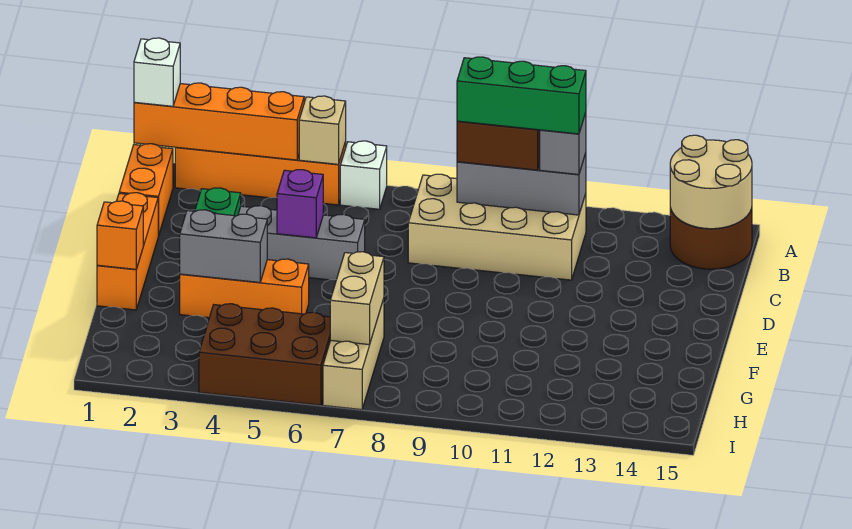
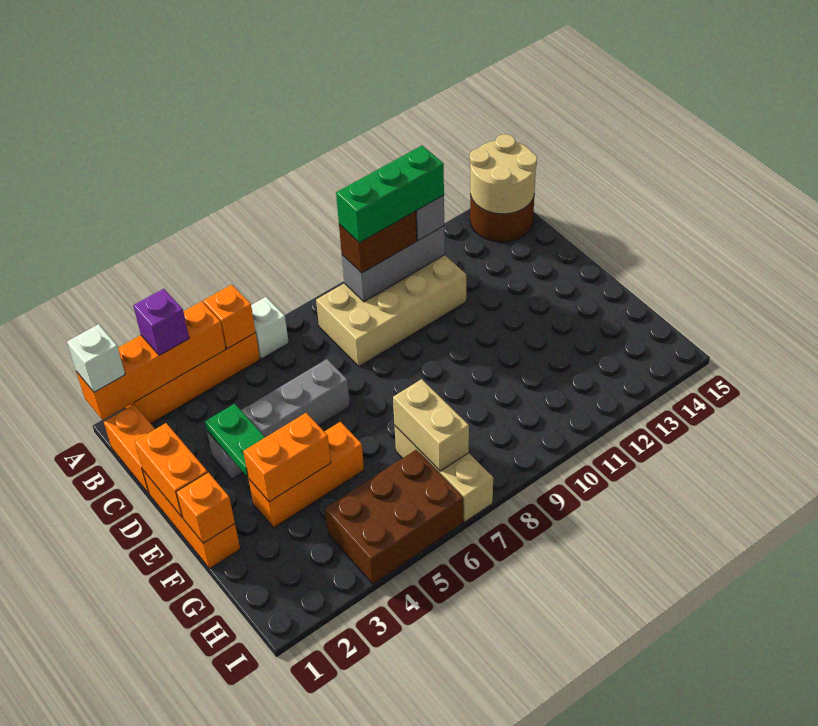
tan brick A5 level 2 -> orange brick A5 level 2
none -> orange brick D1:E1 level 2
purple brick D5 level 2 -> purple brick A3 level 3
grey brick F3:F4 level 2 -> orange brick F3:F4 level 2

